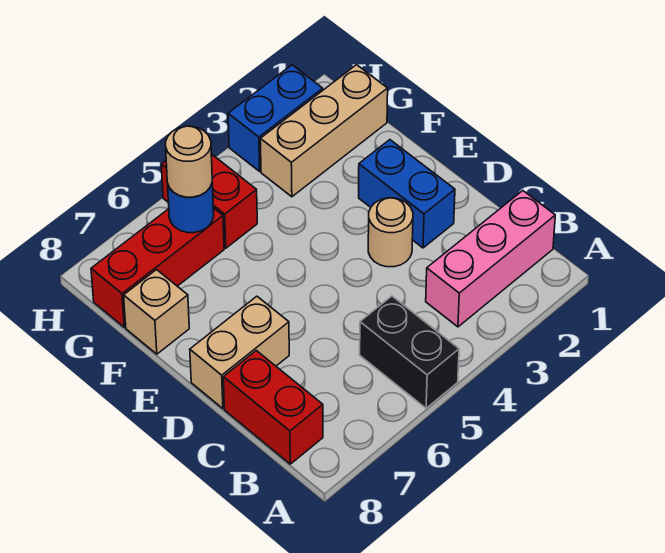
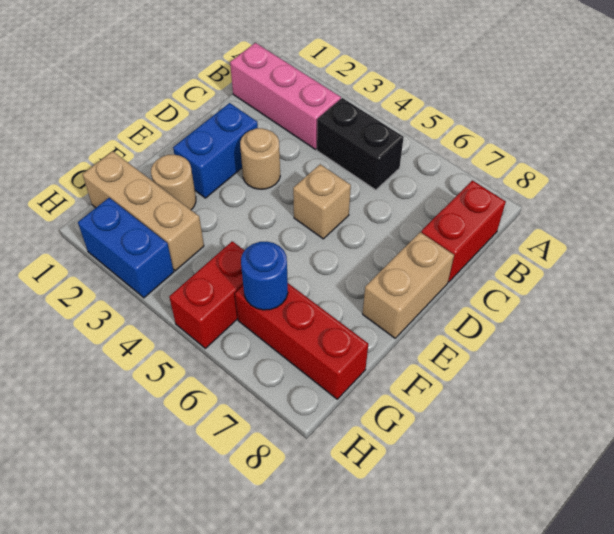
black brick A5:B5 level 1 -> black brick B4:B5 level 1
tan brick D7:D8 level 1 -> tan brick D8:E8 level 1
tan brick F8 level 1 -> tan brick D5 level 1
tan round brick G6 level 3 -> tan round brick F2 level 1

